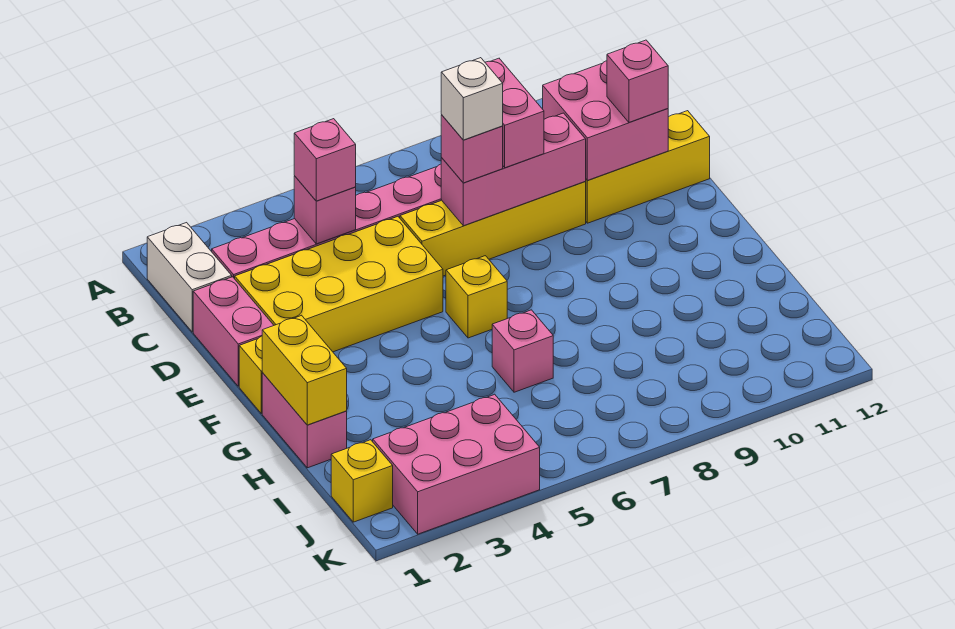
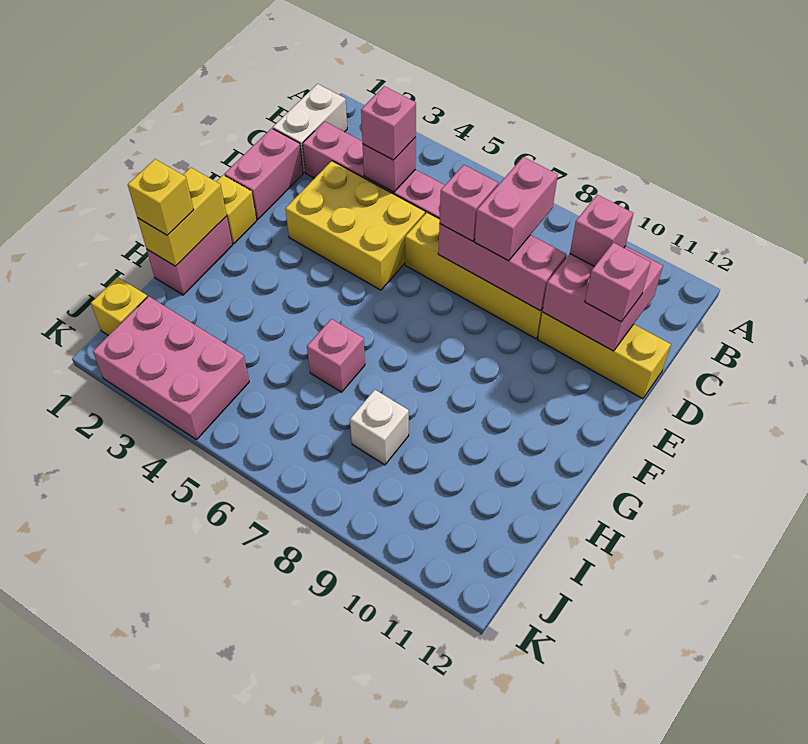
none -> pink brick C10 level 3
yellow brick D2:E5 level 1 -> yellow brick D3:E5 level 1
white brick D7 level 4 -> white brick I8 level 1
yellow brick F6 level 1 -> yellow brick H1 level 3

